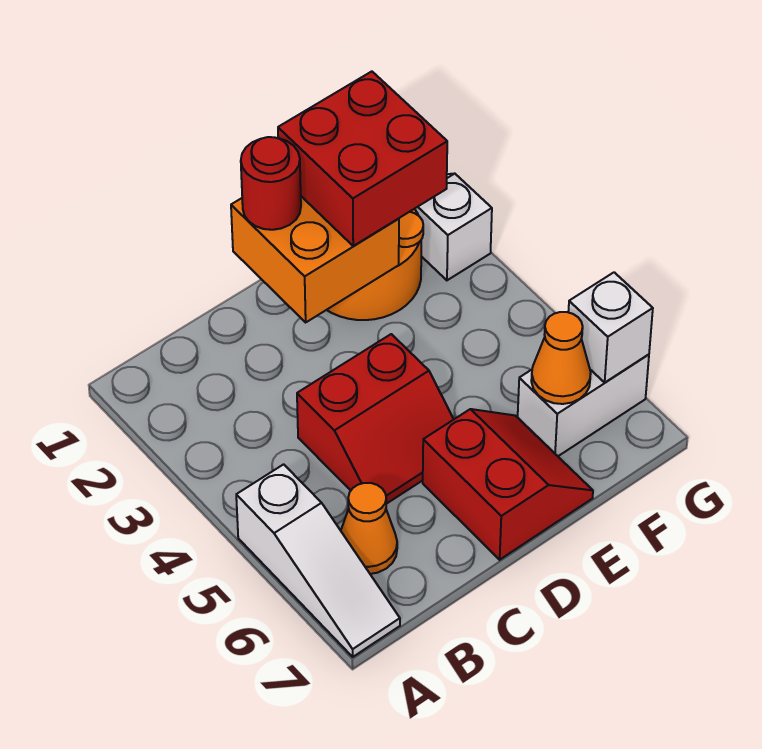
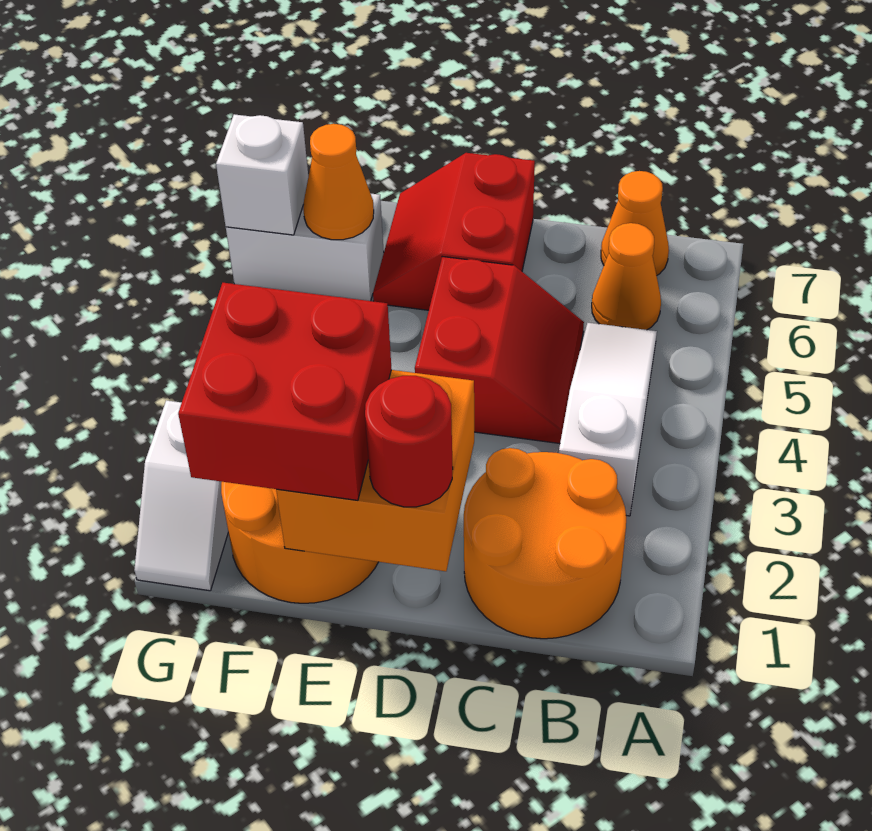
white slope A5:A7 level 1 top 5 -> white slope B3:B5 level 1 top 3
none -> orange round brick B1:C2 level 1
none -> orange cone B7 level 1
red slope C4:D5 level 1 top 4 -> red slope C4:D5 level 1 top D

